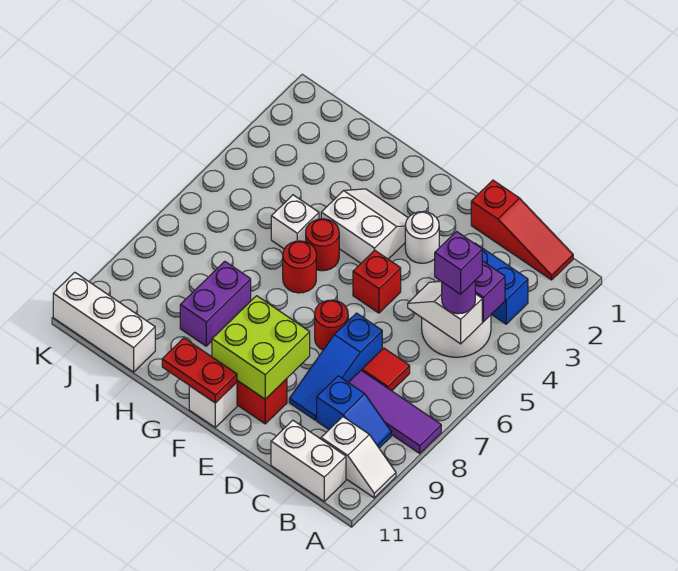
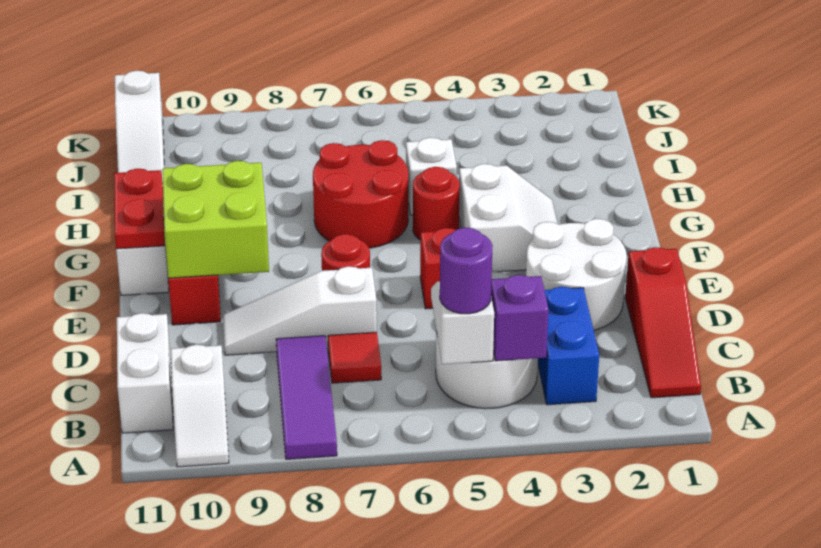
purple brick B5 level 4 -> none
blue slope B9:C9 level 1 top C -> none
blue slope D7:D9 level 1 top 7 -> white slope D7:D9 level 1 top 7
white round brick E3 level 1 -> white round brick D2:E3 level 1
red round brick G6 level 1 -> red round brick G6:H7 level 1
purple brick H8:H9 level 1 -> none
white brick I11:K11 level 1 -> white slope I11:K11 level 1 top K

